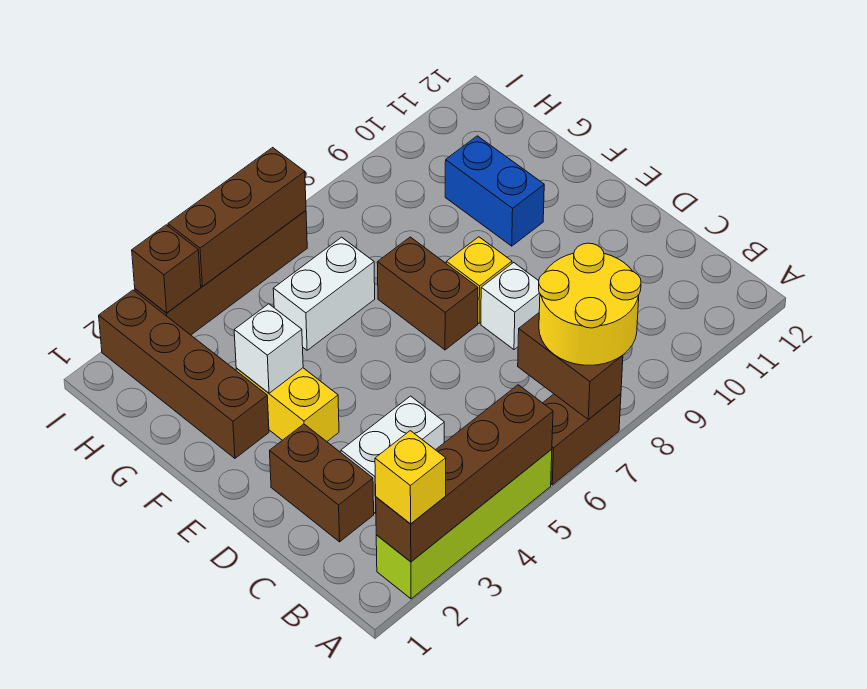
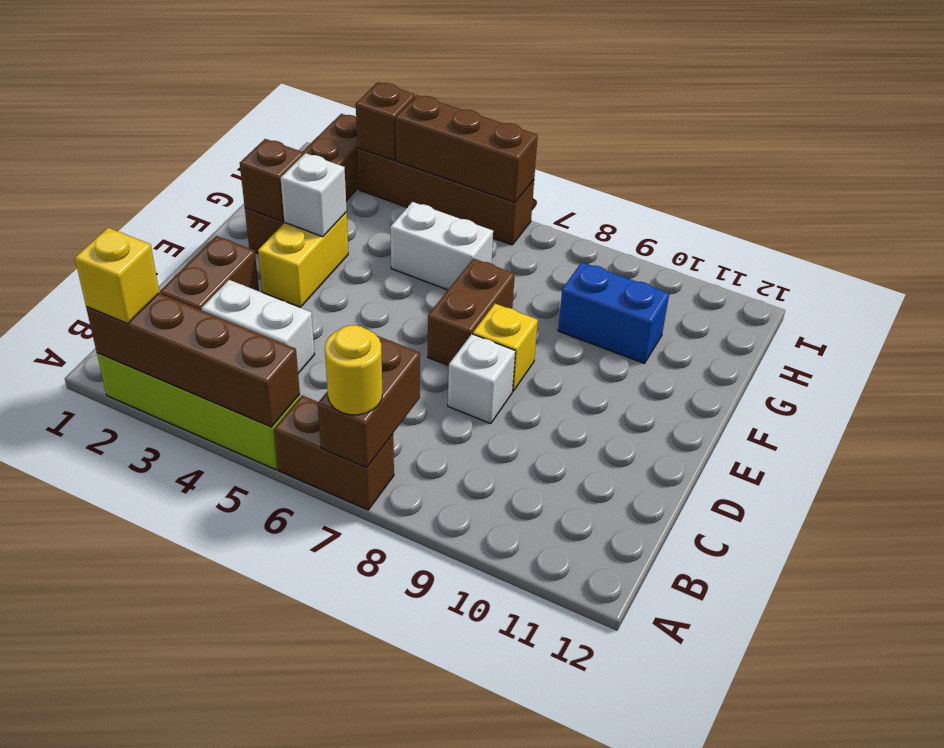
yellow round brick A7:B8 level 3 -> yellow round brick A7 level 3
none -> brown brick F2 level 2
blue brick F10:G10 level 1 -> blue brick G9:G10 level 1

